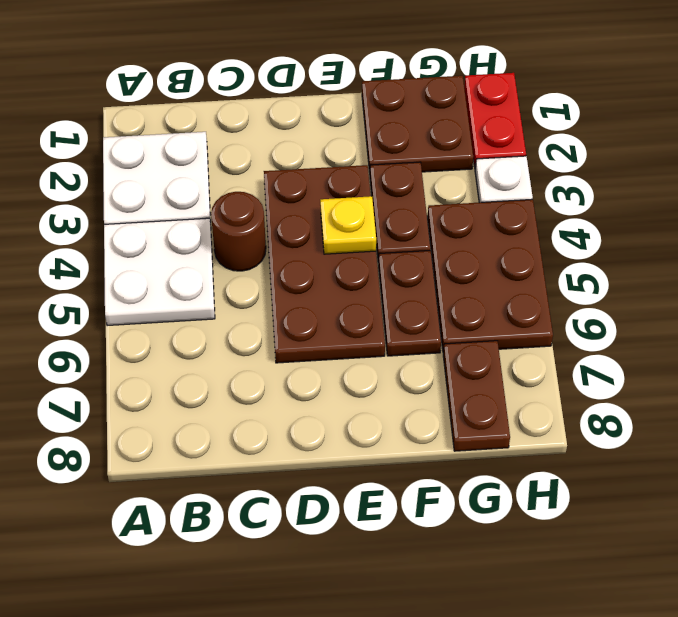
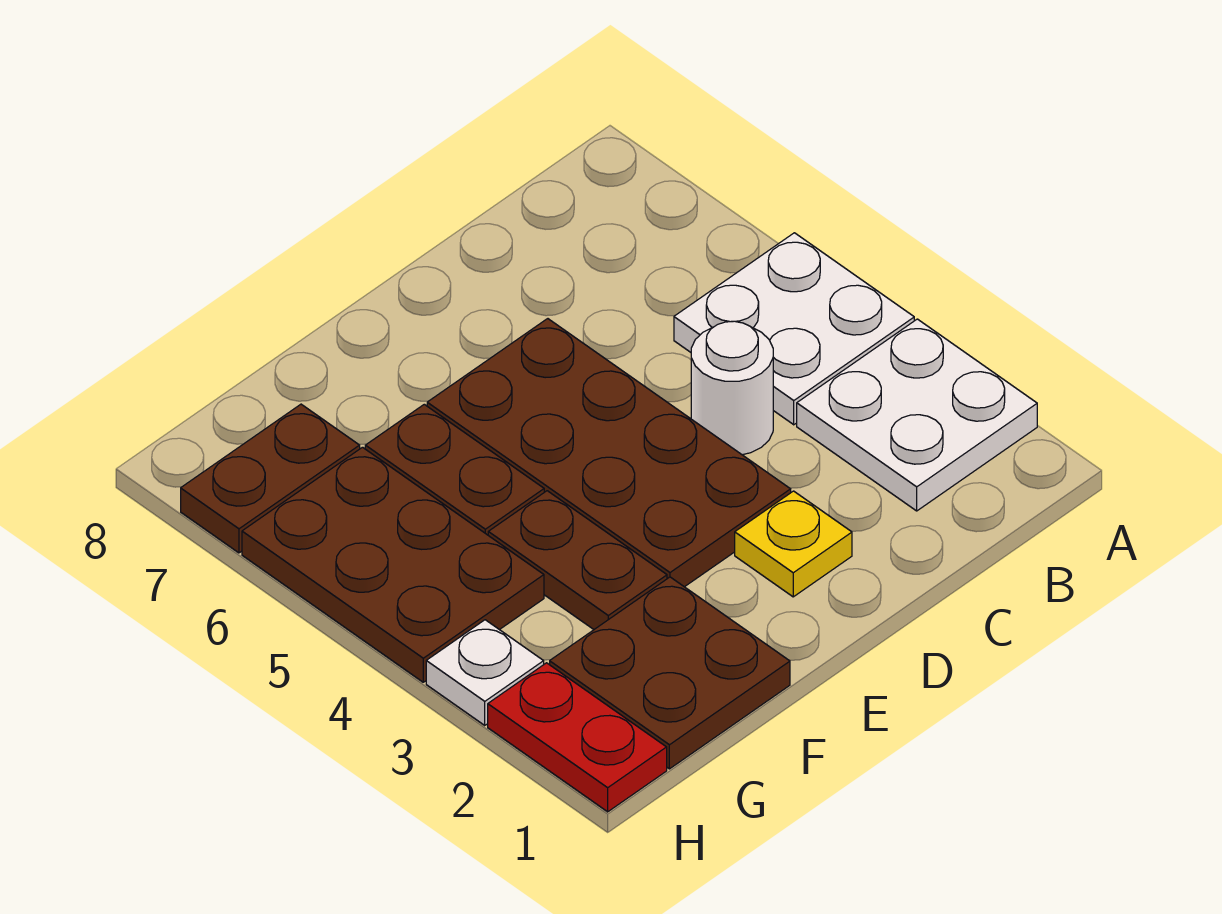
brown round brick C4 level 1 -> white round brick C4 level 1
yellow plate E4 level 2 -> yellow plate D2 level 1
brown plate G7:G8 level 1 -> brown plate G7:H7 level 1

